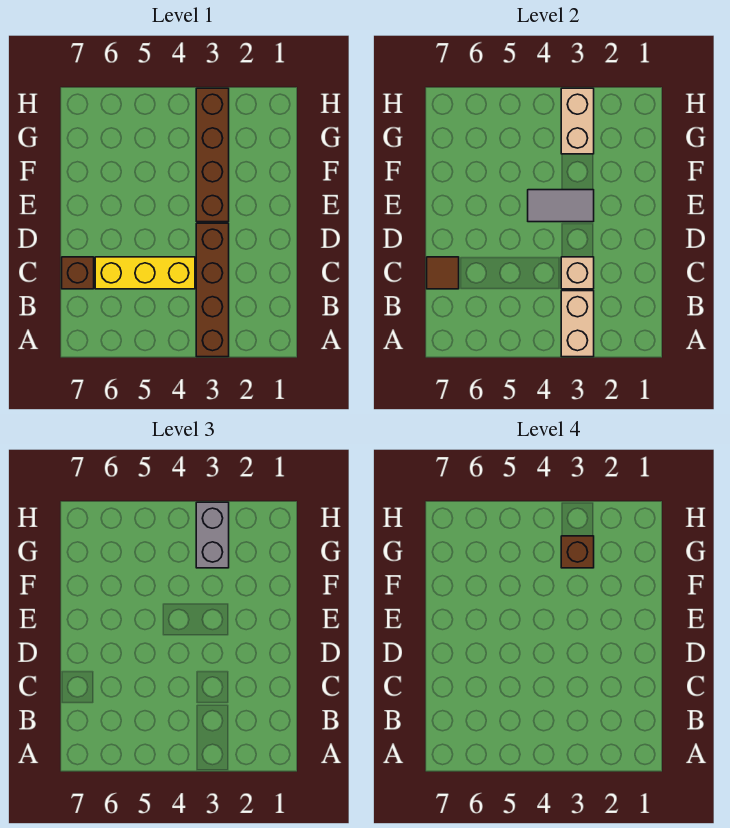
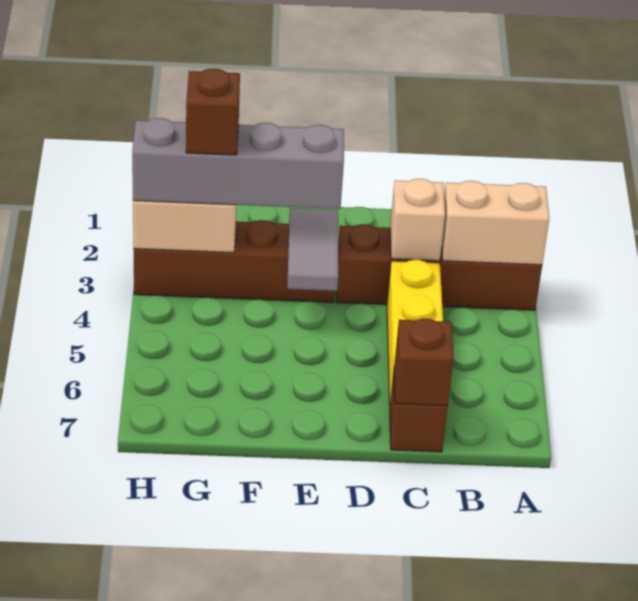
brown tile C7 level 2 -> brown brick C7 level 2
grey brick G3:H3 level 3 -> grey brick E3:H3 level 3

